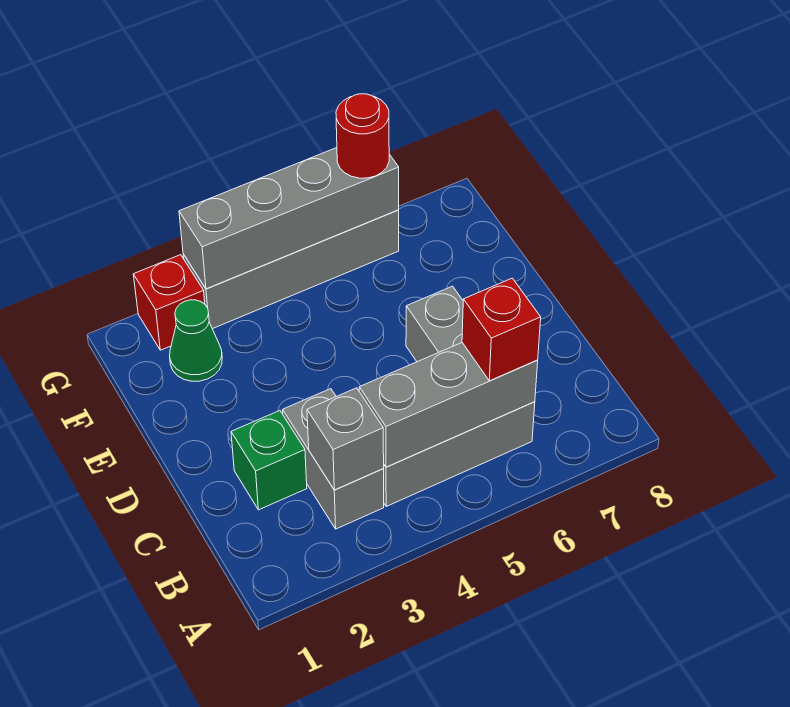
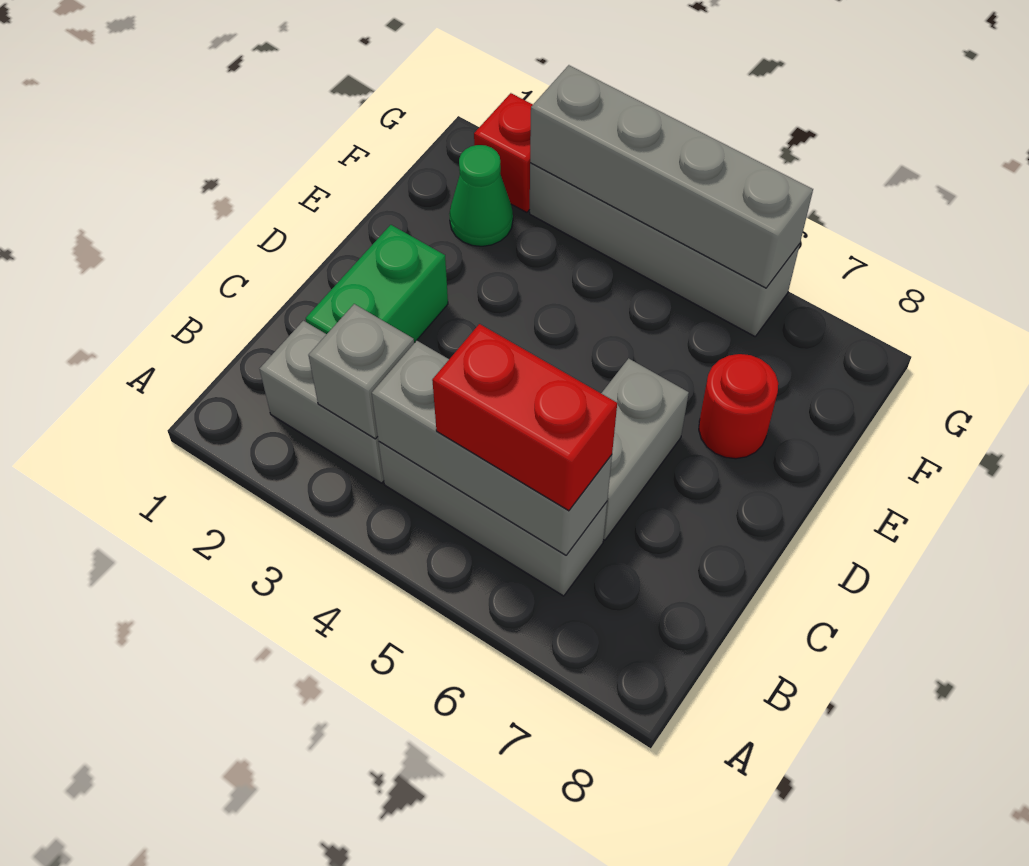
grey brick B3:C3 level 1 -> grey brick B2:B3 level 1
red brick B6 level 3 -> red brick B5:B6 level 3
green brick C2 level 1 -> green brick C2:D2 level 1
red round brick G6 level 3 -> red round brick E7 level 1

